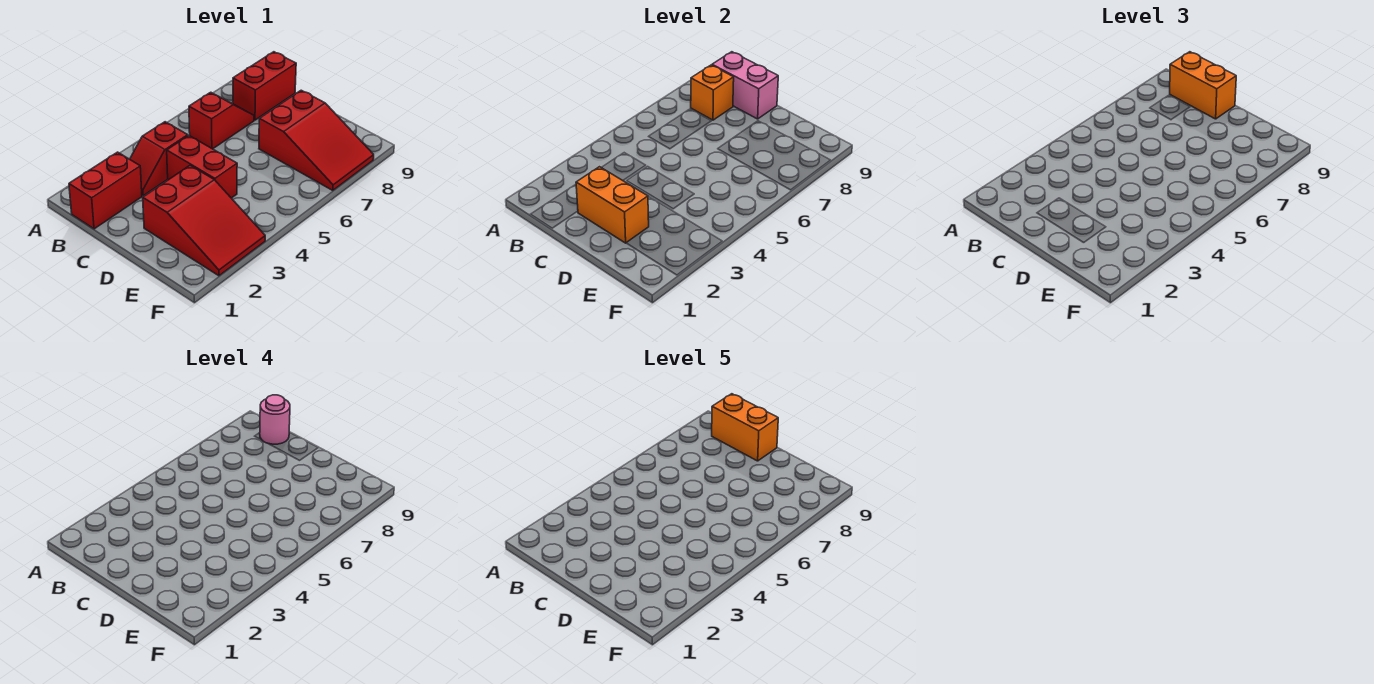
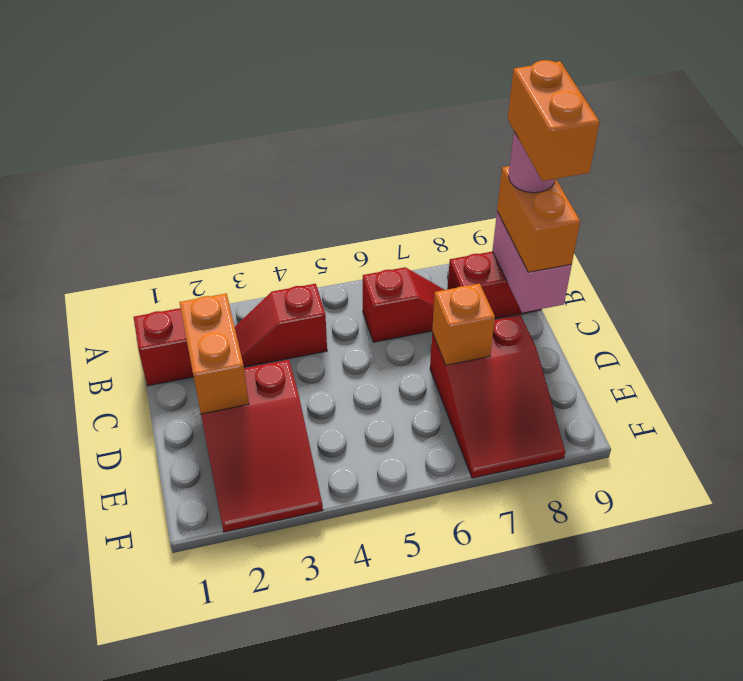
orange brick B8 level 2 -> orange brick D7 level 2
red brick C4:D4 level 1 -> none

